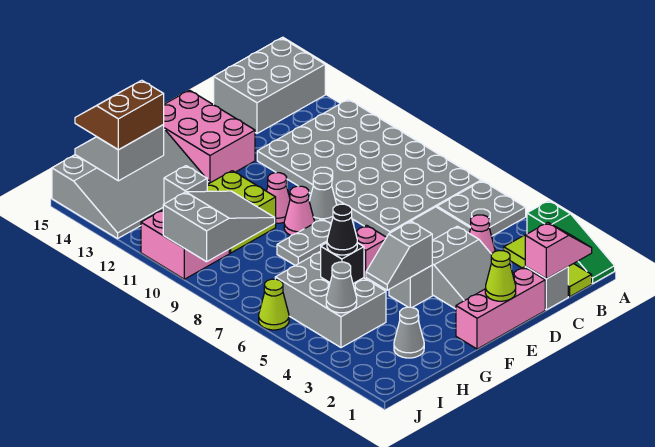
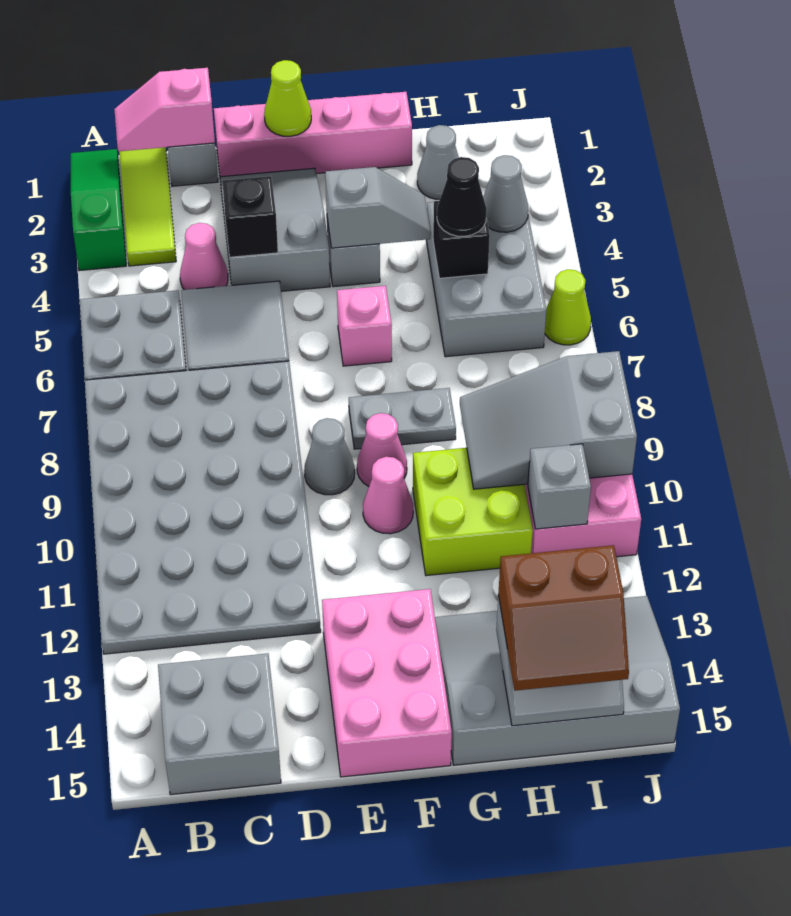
grey brick A14:C15 level 1 -> grey brick B14:C15 level 1
pink brick D1:F1 level 1 -> pink brick D1:G1 level 1
none -> black brick D4 level 2

